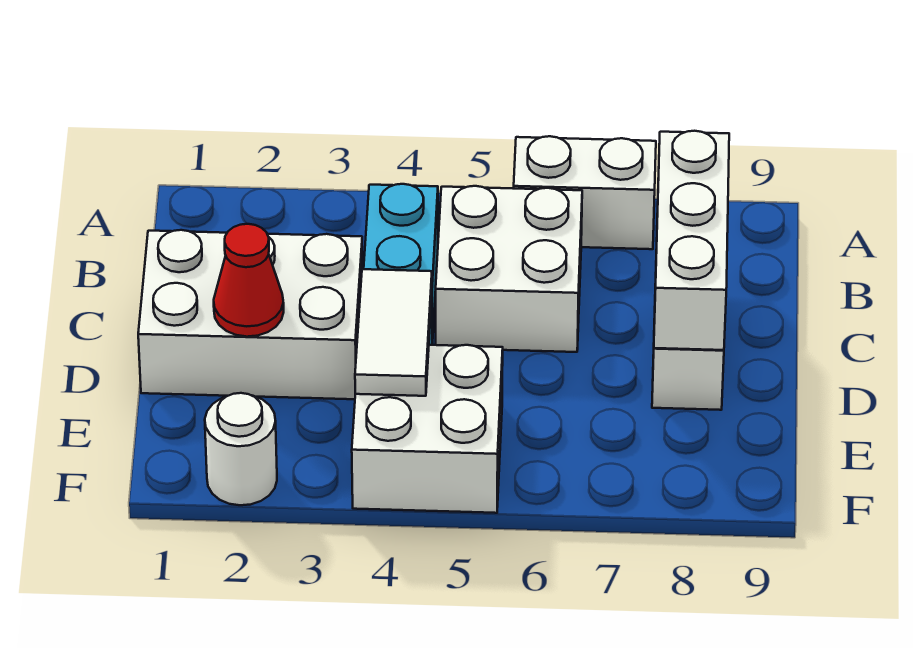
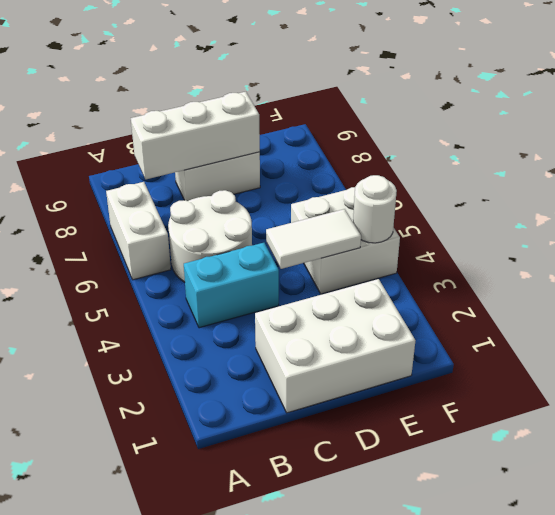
white brick B5:C6 level 1 -> white round brick B5:C6 level 1
white brick C1:D3 level 1 -> white brick C1:E2 level 1
red cone D2 level 2 -> none
white round brick F2 level 1 -> white round brick F4 level 2

